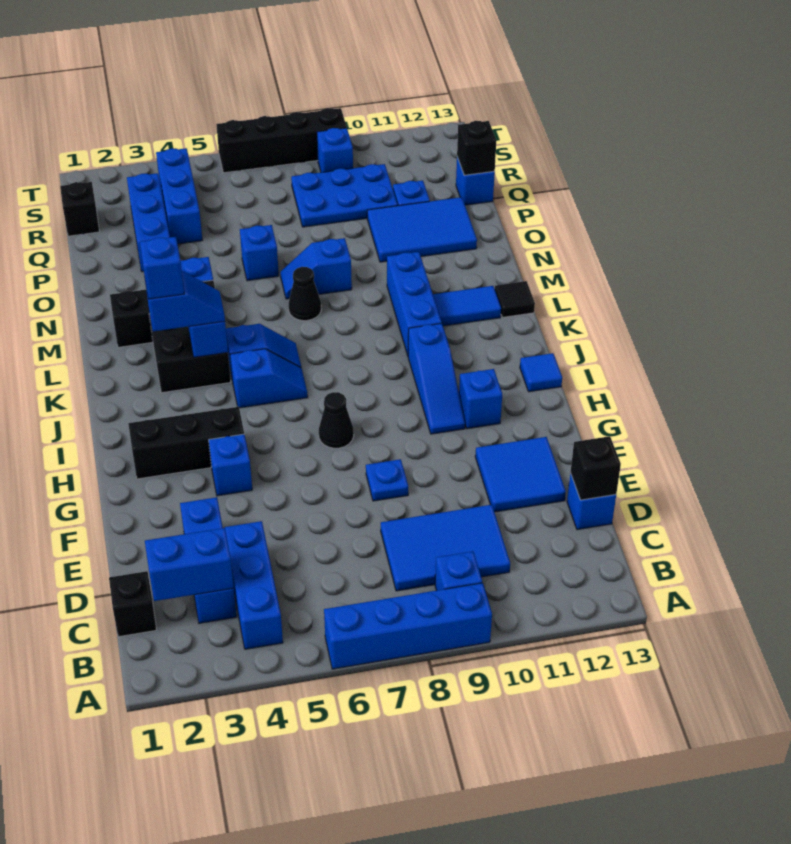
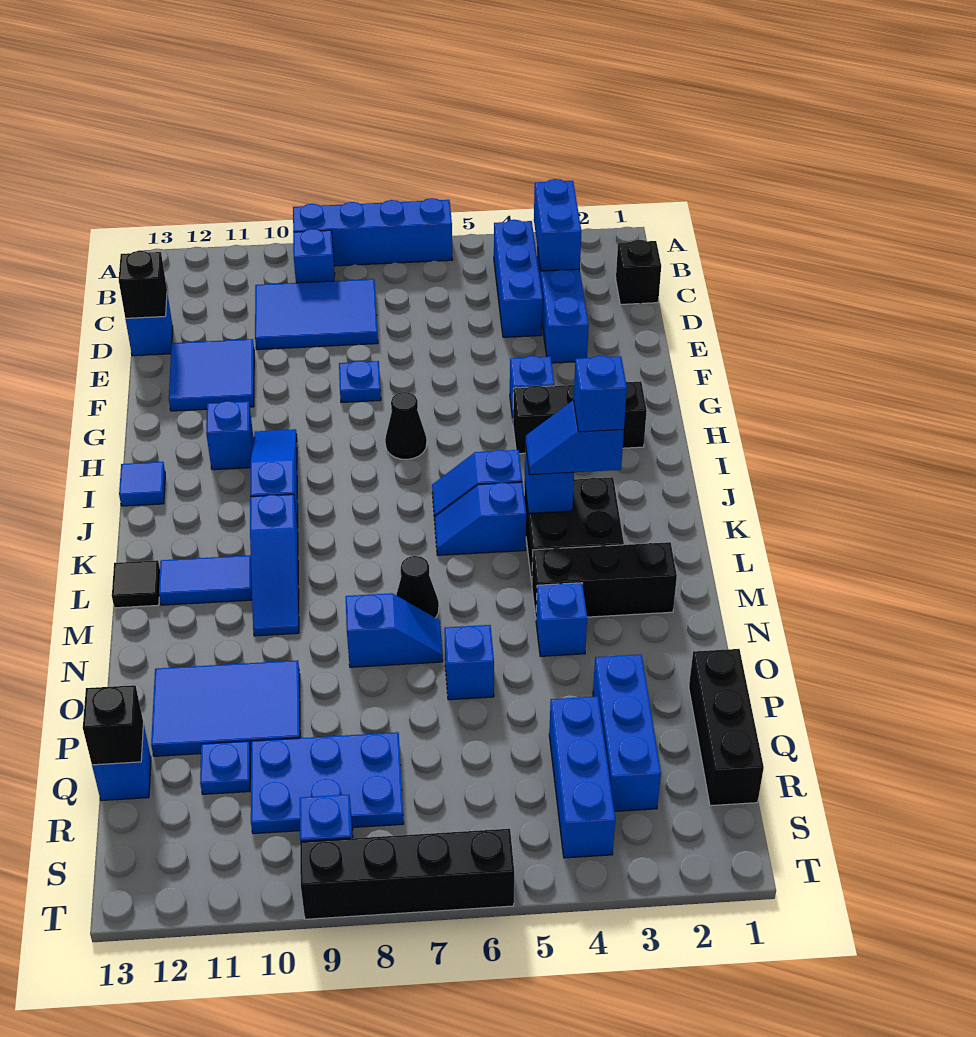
blue brick C2:C3 level 2 -> blue brick B3:C3 level 2
blue brick K10:M10 level 1 -> blue slope K10:M10 level 1 top K
black brick R1 level 1 -> black brick P1:R1 level 1

